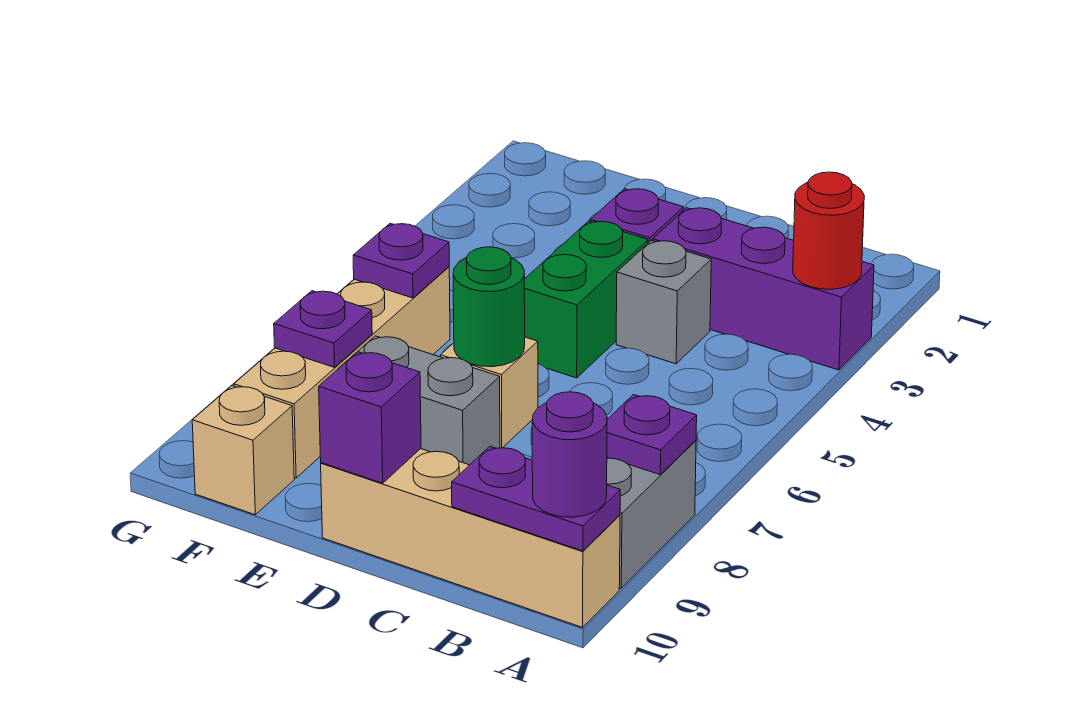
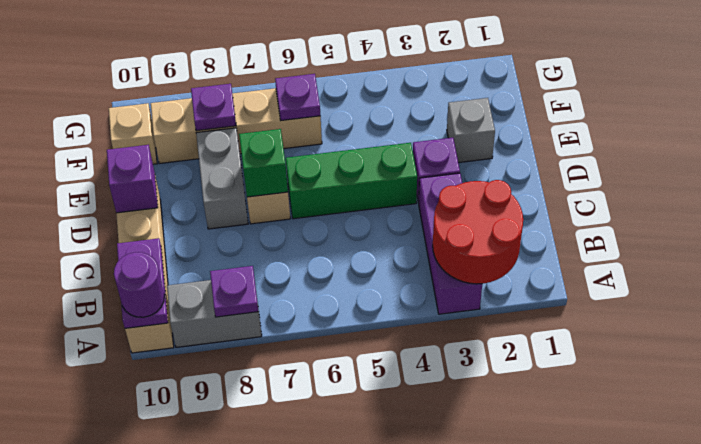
red round brick A3 level 2 -> red round brick A2:B3 level 2
grey brick C4 level 1 -> grey brick E2 level 1
green brick D4:D5 level 1 -> green brick D4:D6 level 1
green round brick D7 level 2 -> green brick D7 level 2

